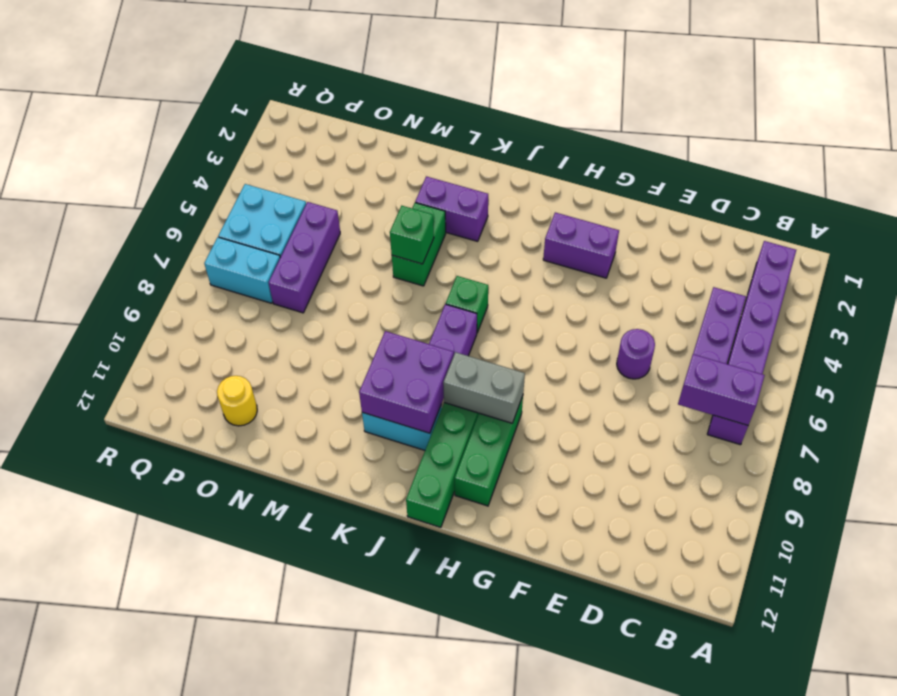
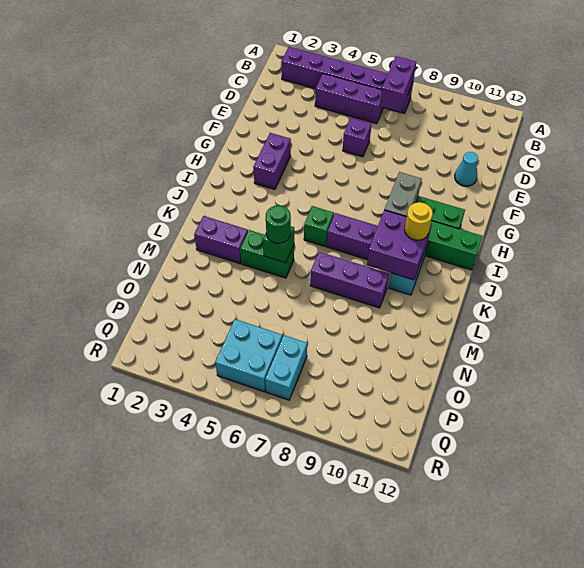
purple round brick E6 level 1 -> purple brick E6 level 1
none -> cyan cone E11 level 1
purple brick K3:L3 level 1 -> purple brick L2:L3 level 1
none -> green round brick L5 level 3
purple brick O5:O7 level 1 -> purple brick L7:L9 level 1
yellow round brick O11 level 1 -> yellow round brick J10 level 3

